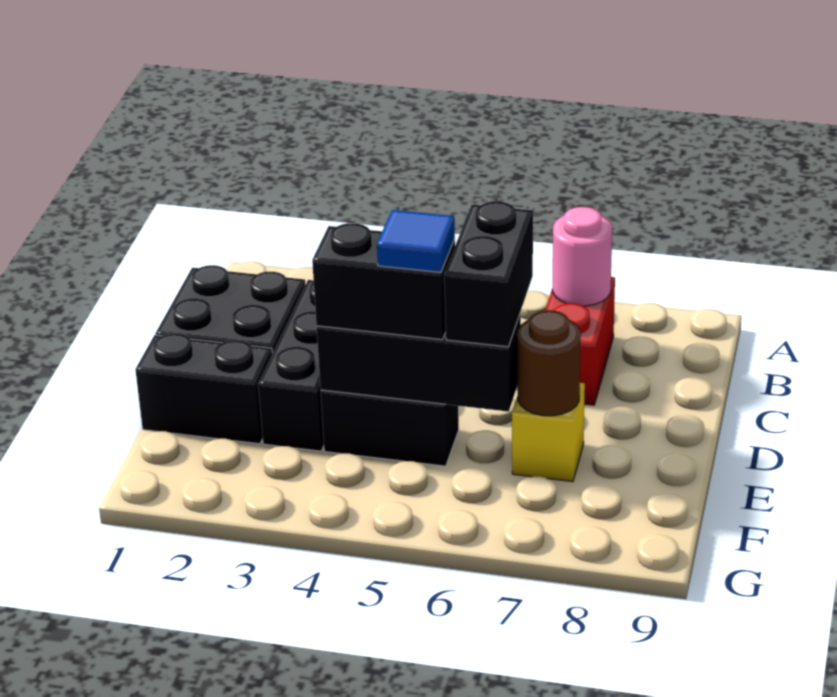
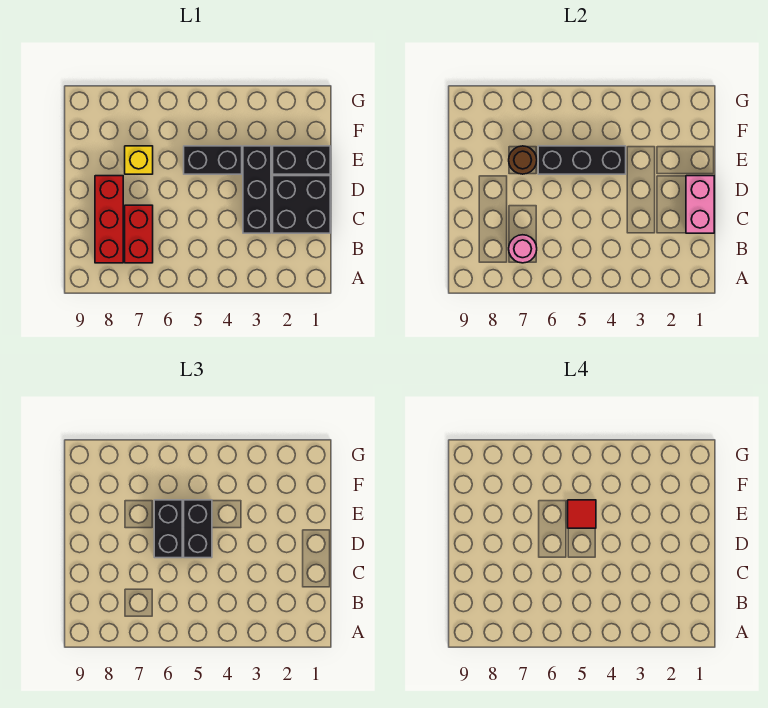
none -> red brick B8:D8 level 1
none -> pink brick C1:D1 level 2
black brick E4:E5 level 3 -> black brick D5:E5 level 3
blue tile E5 level 4 -> red tile E5 level 4

